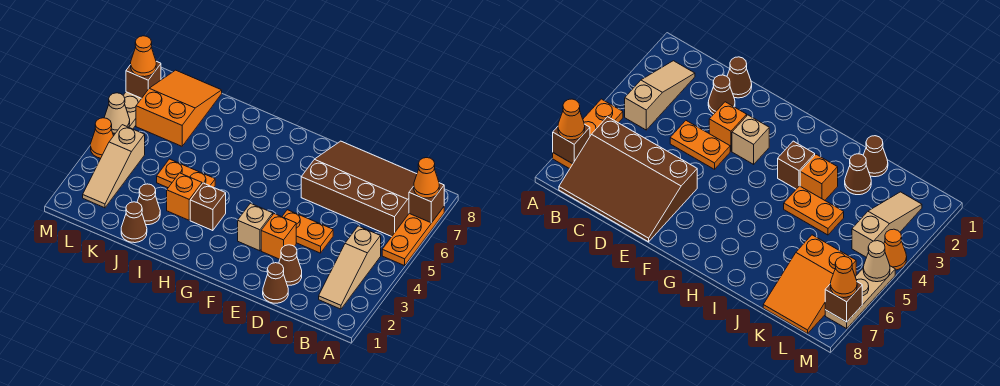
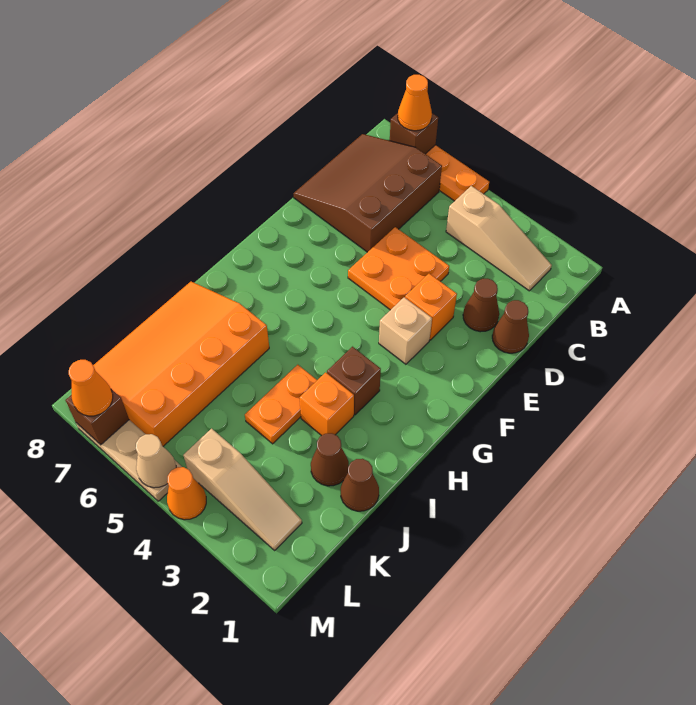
brown slope B6:E8 level 1 top 6 -> brown slope B6:D8 level 1 top 6
orange plate D4:E4 level 1 -> orange plate D4:E5 level 1
orange slope K6:L8 level 1 top 6 -> orange slope I6:L8 level 1 top 6

